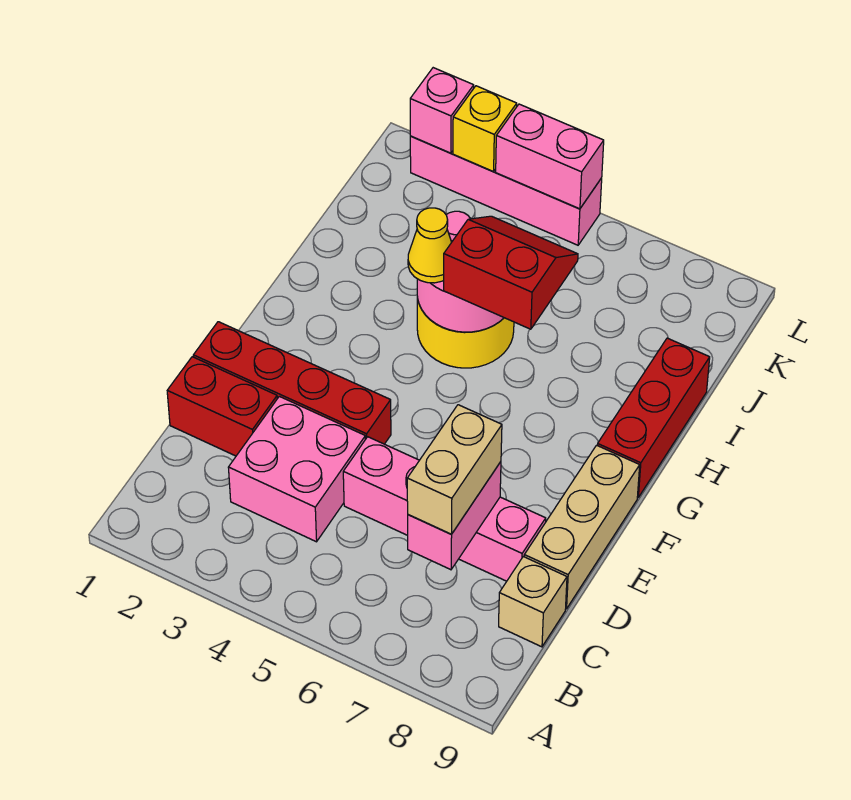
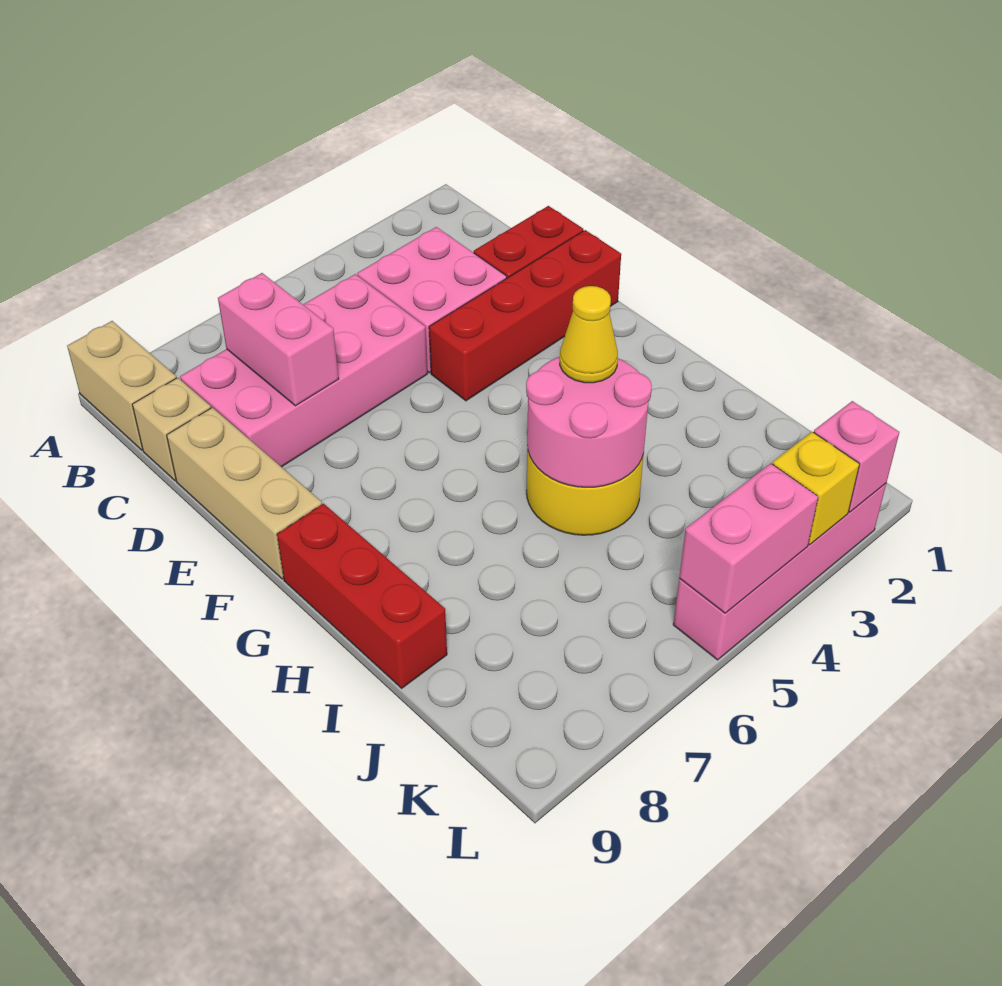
tan brick C7:D7 level 3 -> tan brick A9:B9 level 1
pink brick D5:D8 level 1 -> pink brick C5:D8 level 1
red slope H5:I6 level 3 top H -> none

